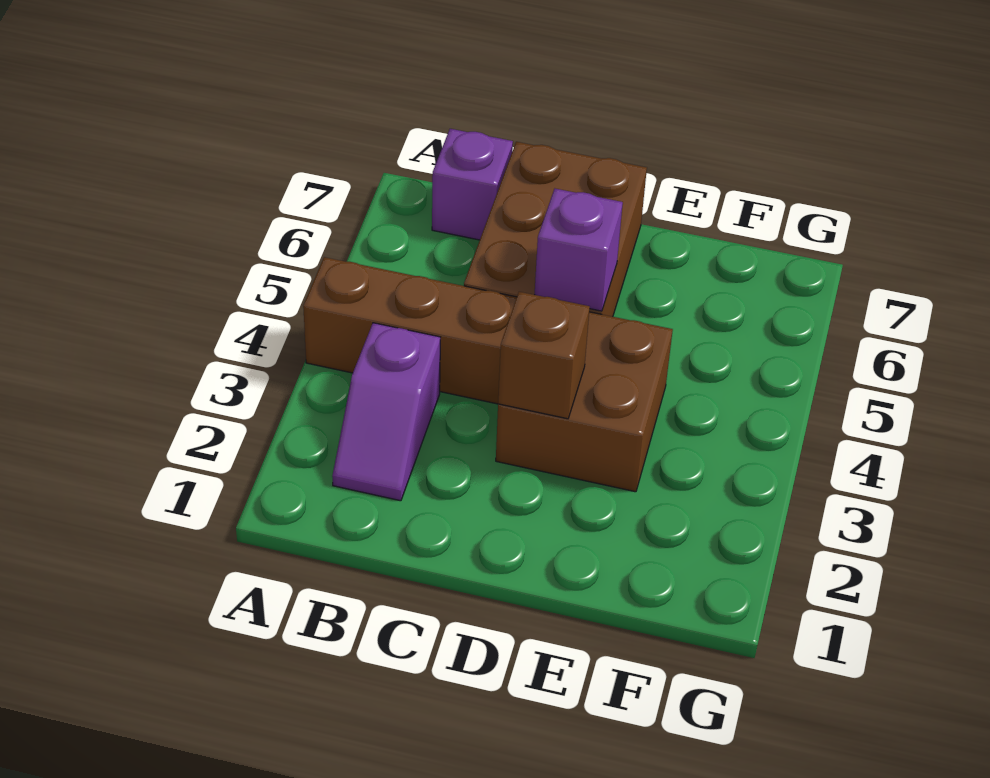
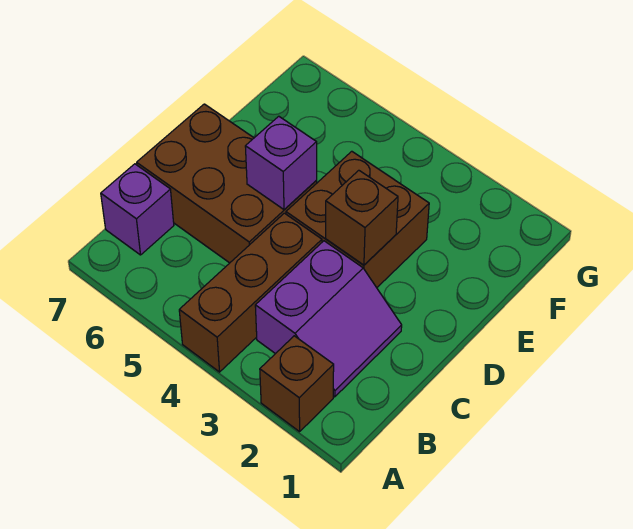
none -> brown brick A2 level 1
purple slope B2:B3 level 1 top 3 -> purple slope B2:C3 level 1 top 3

